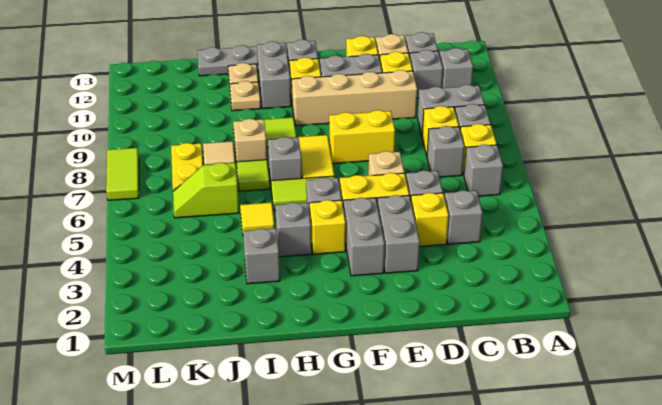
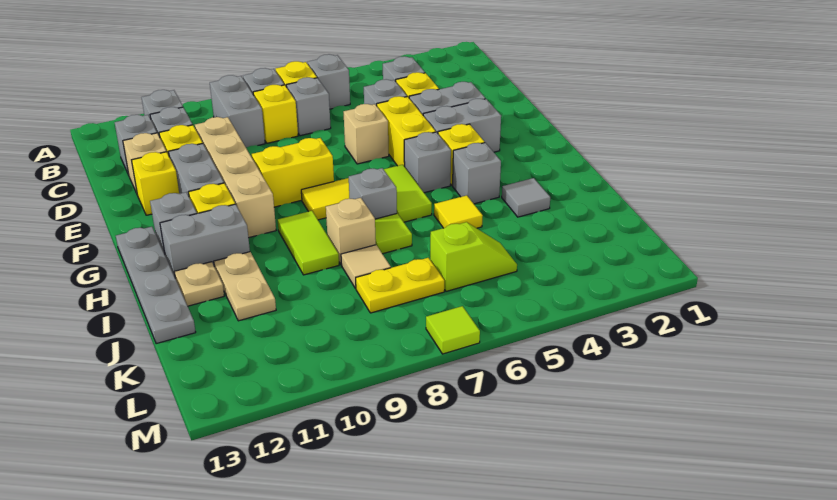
yellow brick E8:F8 level 1 -> yellow brick F8:F9 level 1
grey brick I3 level 1 -> grey tile I3 level 1
tan plate I11 level 1 -> tan plate I11:J11 level 1
lime slope J6:K6 level 1 top J -> lime slope K5:K6 level 1 top 6
lime tile M7:M8 level 1 -> lime tile M7 level 1

